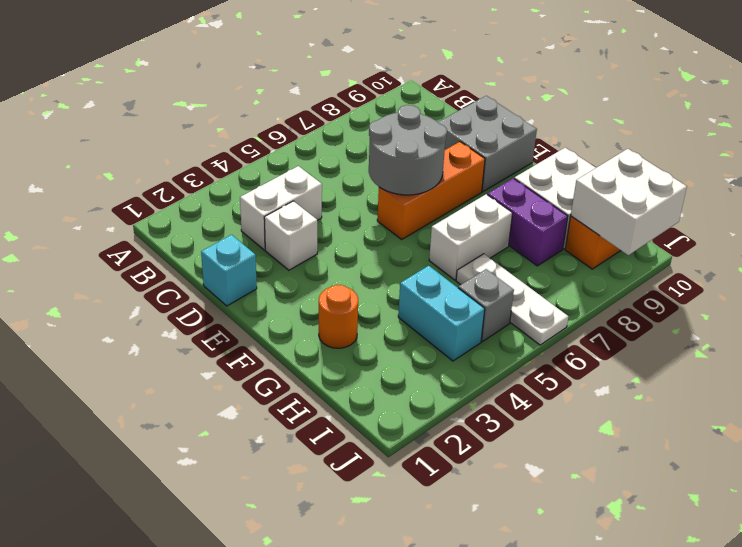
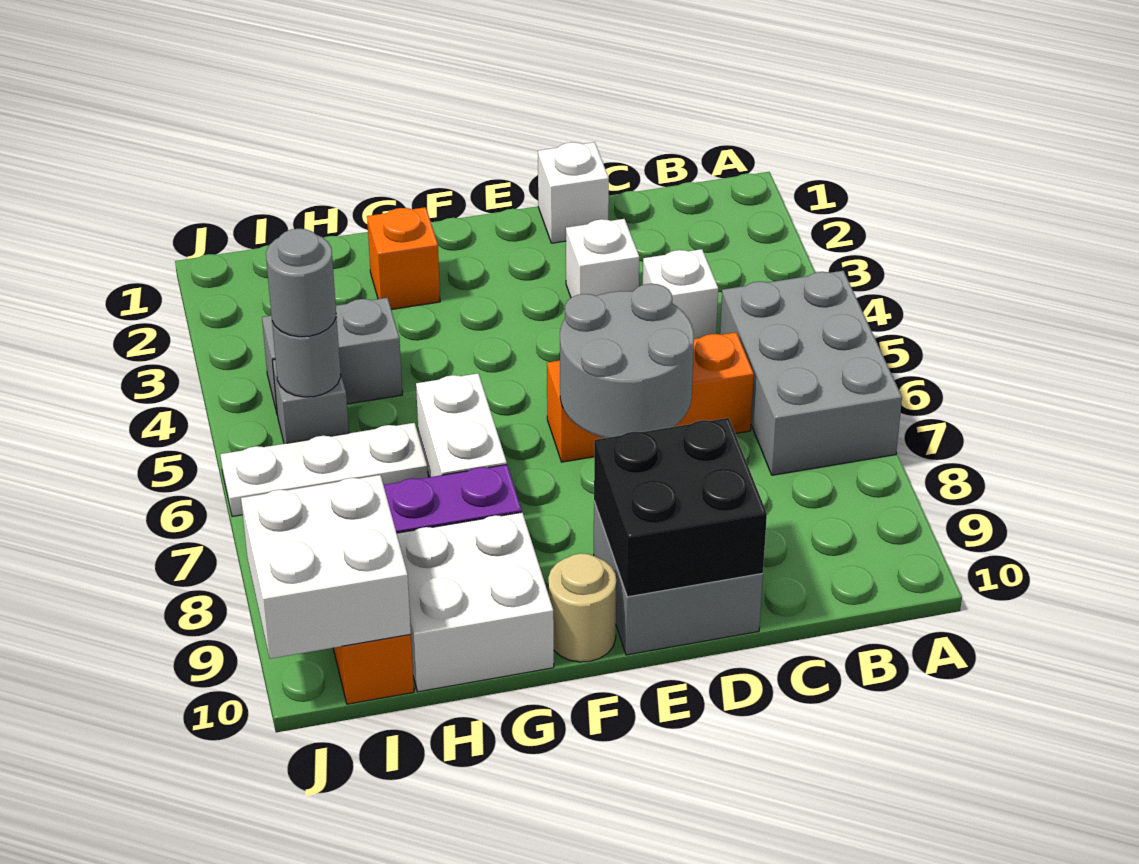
none -> grey brick A5:B7 level 1
white brick C3:C4 level 1 -> white brick C4 level 1
cyan brick D1 level 1 -> white brick D1 level 1
none -> black brick D9:E10 level 2
orange brick E6:E8 level 1 -> orange brick C6:E6 level 1
none -> tan round brick F10 level 1
orange round brick G2 level 1 -> orange brick G2 level 1
cyan brick H4:I4 level 1 -> grey brick H4:I4 level 1
none -> grey round brick I5 level 2
none -> grey round brick I5 level 3

